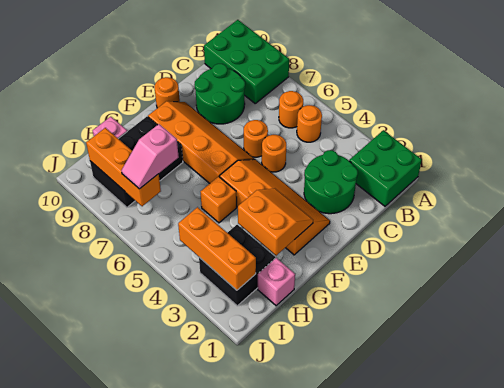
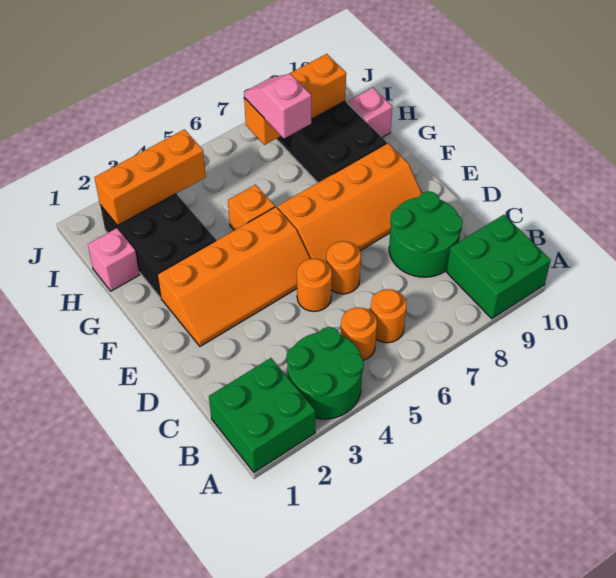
green brick A8:B10 level 1 -> green brick A9:B10 level 1
green round brick C2:D3 level 1 -> green round brick A3:B4 level 1
orange round brick E10 level 1 -> none
orange slope F2:G3 level 2 top G -> none
black brick H2:I3 level 1 -> black brick G2:I3 level 1

